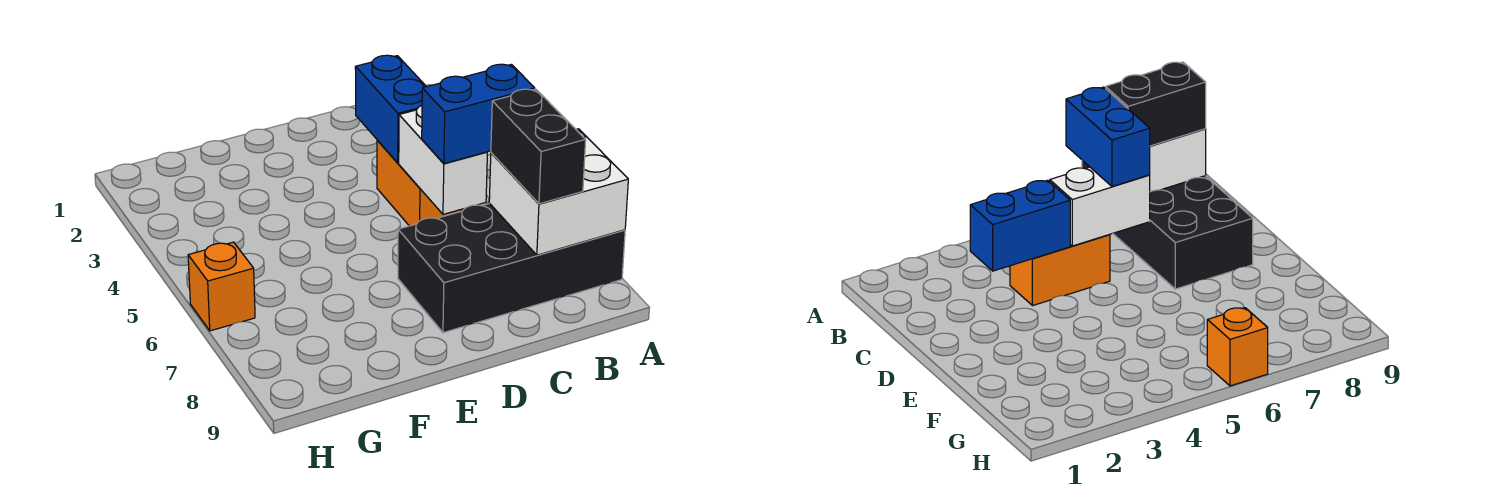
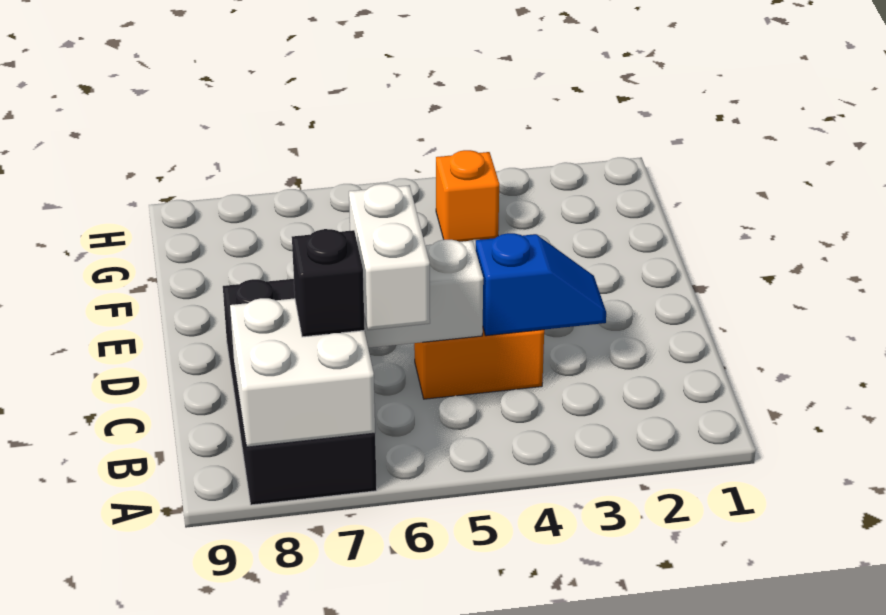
blue brick B6:C6 level 3 -> white brick B6:C6 level 3
black brick B7:B8 level 3 -> black brick B7 level 3
blue brick C3:C4 level 2 -> blue slope C3:C4 level 2 top 4
orange brick H6 level 1 -> orange brick G4 level 1

